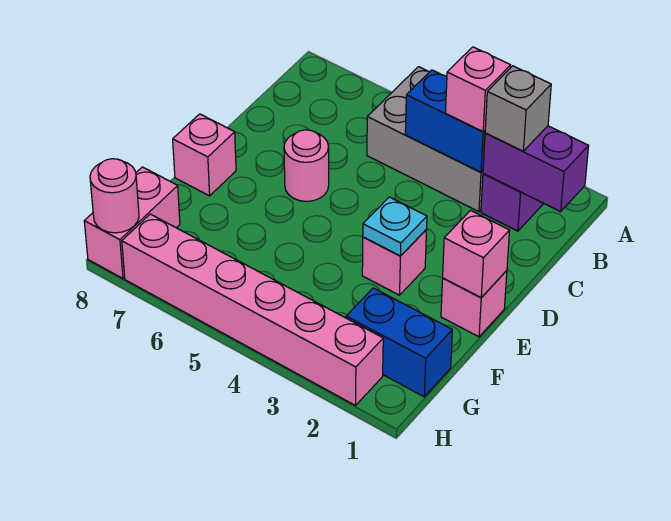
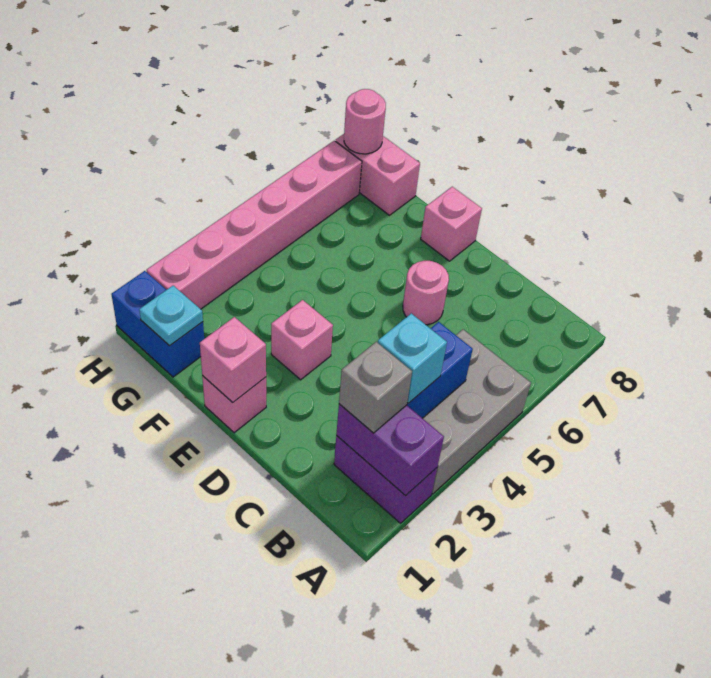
purple brick B1:B2 level 2 -> purple brick A2:B2 level 2
pink brick B3 level 3 -> cyan brick B3 level 3
cyan plate E3 level 2 -> cyan plate G1 level 2
blue brick G1:G2 level 1 -> blue brick G1:H1 level 1

